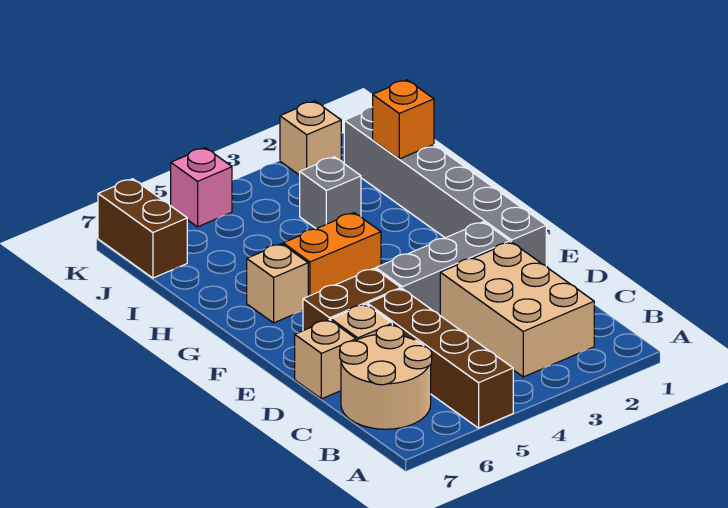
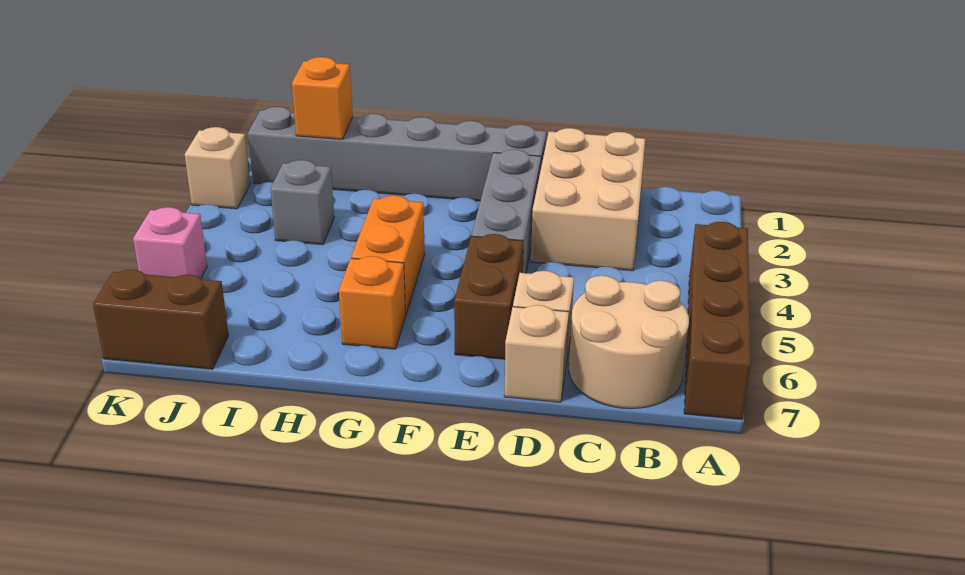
brown brick A5:D5 level 1 -> brown brick A4:A7 level 1
tan brick B2:D3 level 1 -> tan brick C1:D3 level 1
tan brick G6 level 1 -> orange brick G6 level 1

